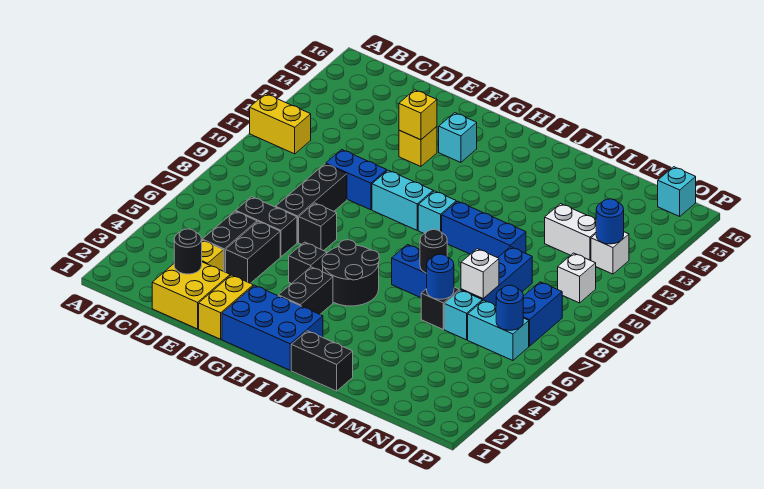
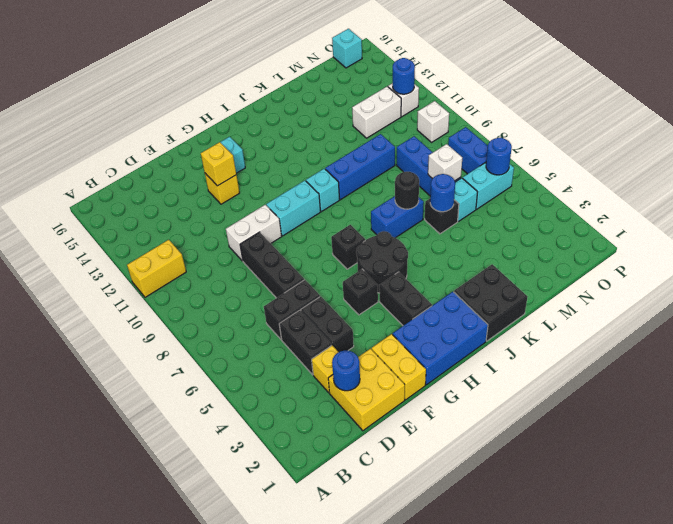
black round brick D2 level 2 -> blue round brick D2 level 2
blue brick E10:F10 level 1 -> white brick E10:F10 level 1
black brick F7 level 1 -> black brick H7 level 1
black brick J1:K1 level 1 -> black brick J1:K2 level 1

